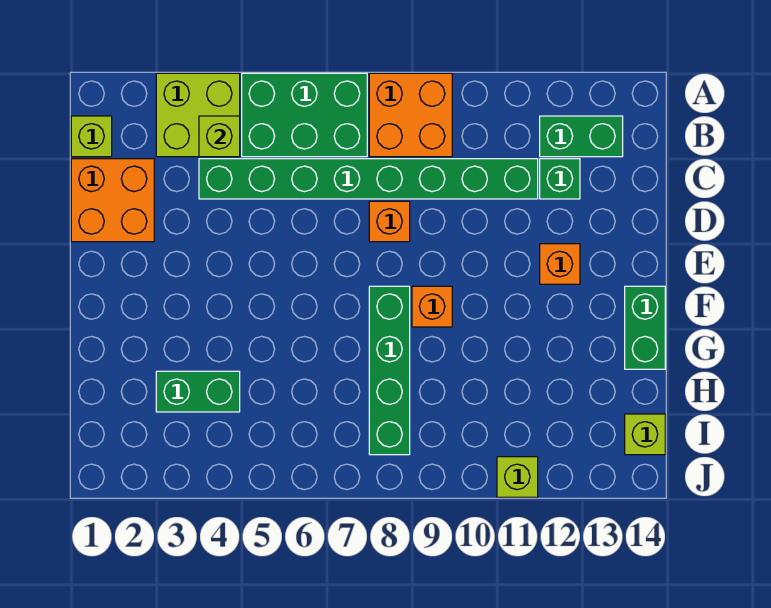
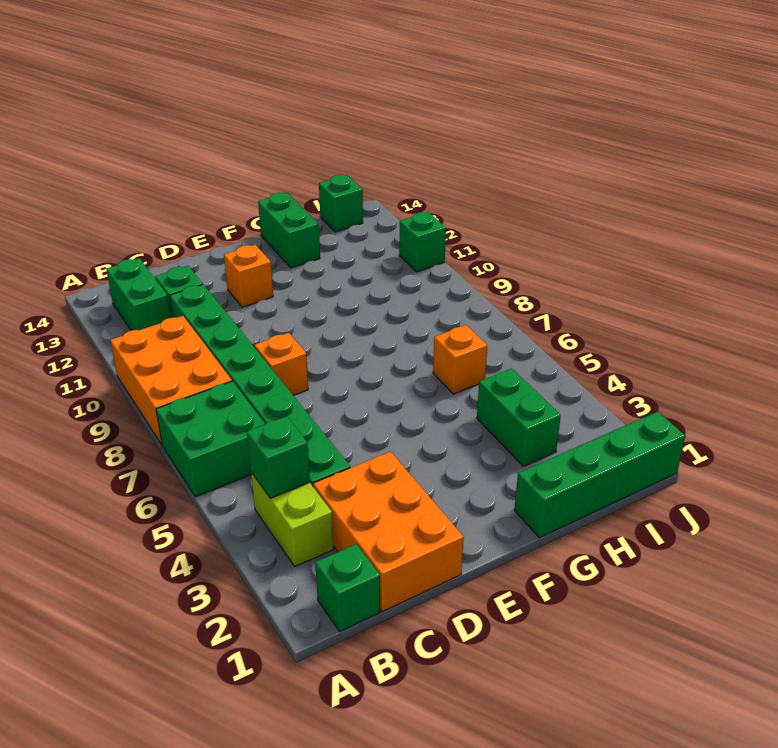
lime brick A3:B4 level 1 -> lime brick B3:B4 level 1
green brick A5:B7 level 1 -> green brick A6:B7 level 1
orange brick A8:B9 level 1 -> orange brick A8:B10 level 1
lime brick B1 level 1 -> green brick B1 level 1
lime brick B4 level 2 -> green brick B4 level 2
orange brick C1:D2 level 1 -> orange brick C1:D3 level 1
green brick F8:I8 level 1 -> green brick G1:J1 level 1
orange brick F9 level 1 -> orange brick H6 level 1
green brick F14:G14 level 1 -> green brick G13:G14 level 1
lime brick I14 level 1 -> green brick I14 level 1
lime brick J11 level 1 -> green brick J11 level 1

